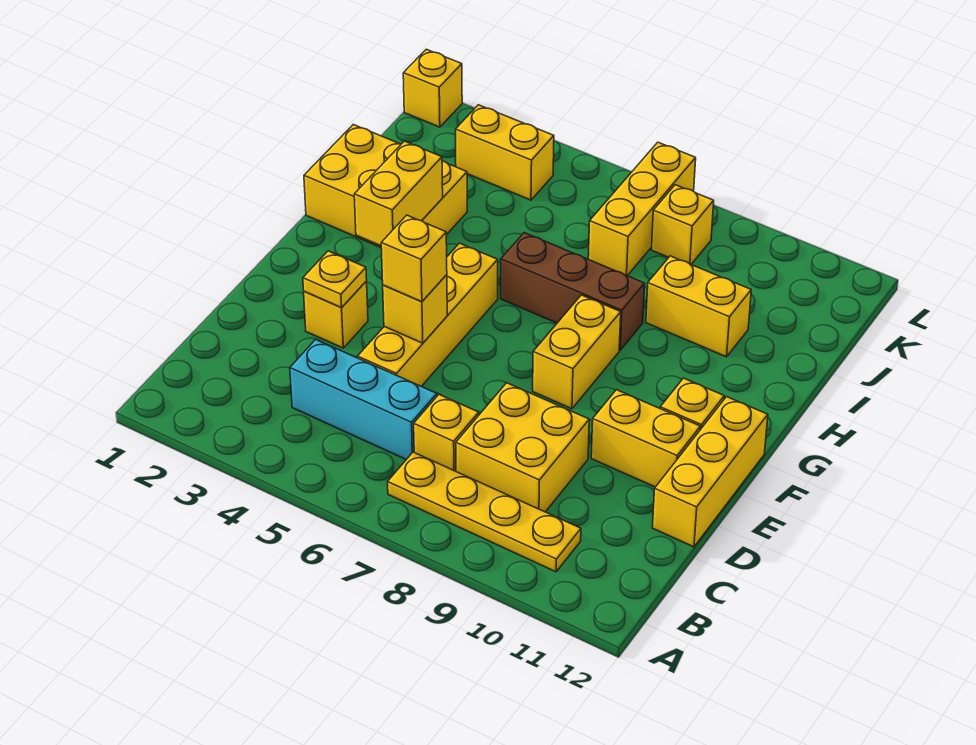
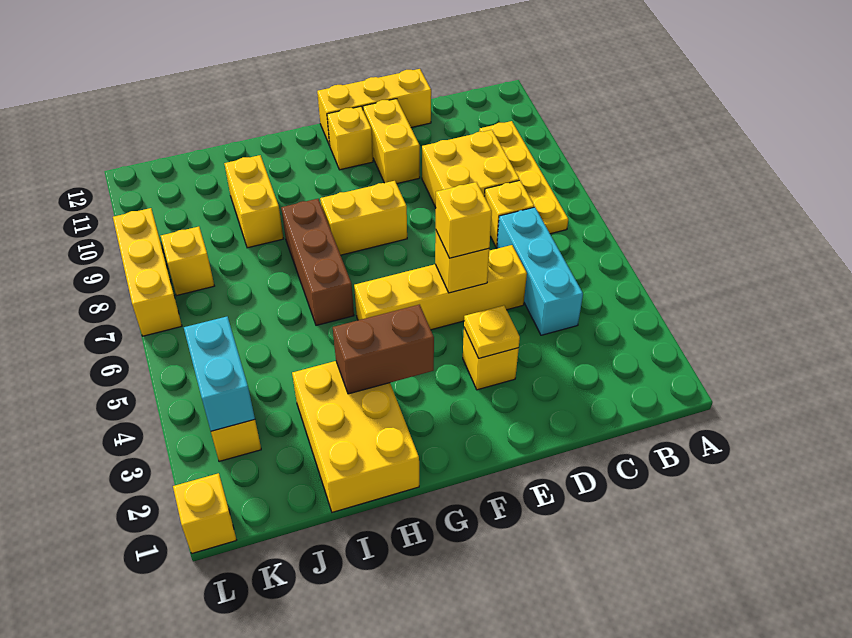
yellow brick G3:H3 level 2 -> brown brick G3:H3 level 2
yellow brick J7:L7 level 1 -> yellow brick L7:L9 level 1
none -> cyan brick K3:K4 level 2

